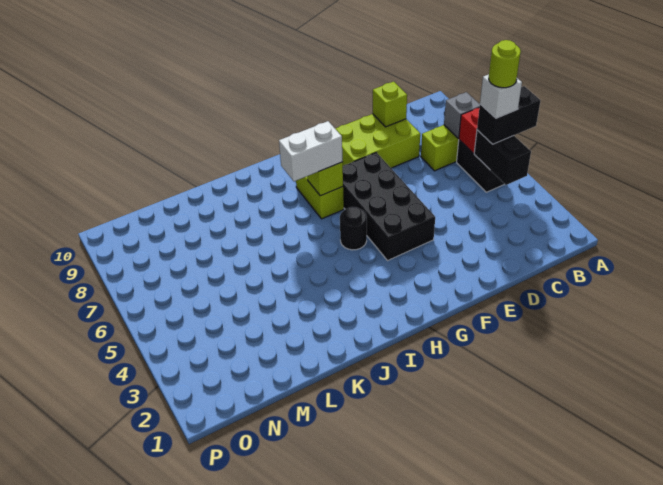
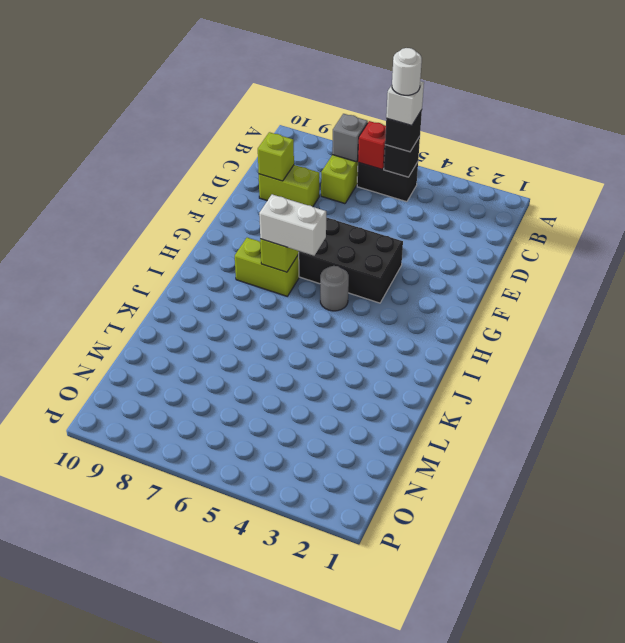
black brick A5:B5 level 3 -> black brick B5 level 3
black brick B4:B5 level 2 -> black brick B5 level 2
lime round brick B5 level 5 -> white round brick B5 level 5
lime brick D8:F9 level 1 -> lime brick D8:D9 level 1
black round brick H5 level 1 -> grey round brick H5 level 1
white brick H7:I7 level 3 -> white brick H6:H7 level 3

